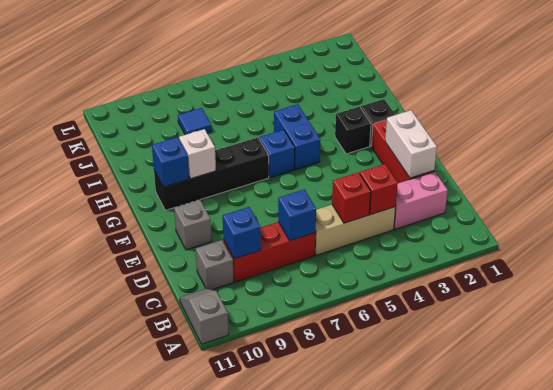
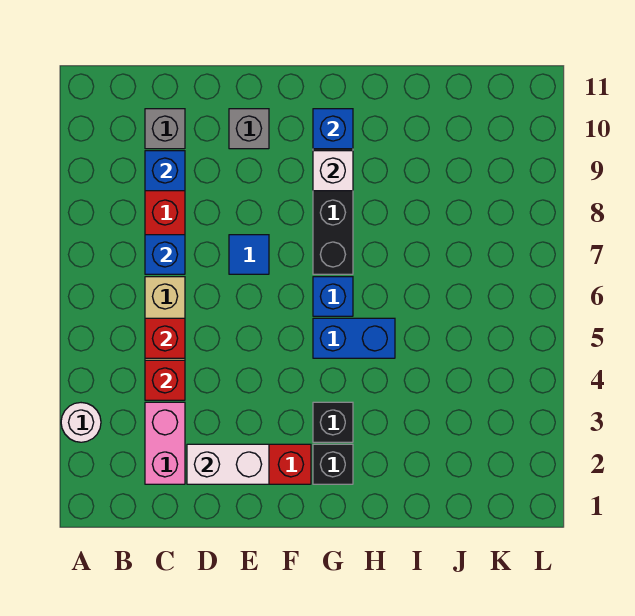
none -> white round brick A3 level 1
grey slope A11:B11 level 1 top A -> none
blue tile J8 level 1 -> blue tile E7 level 1

